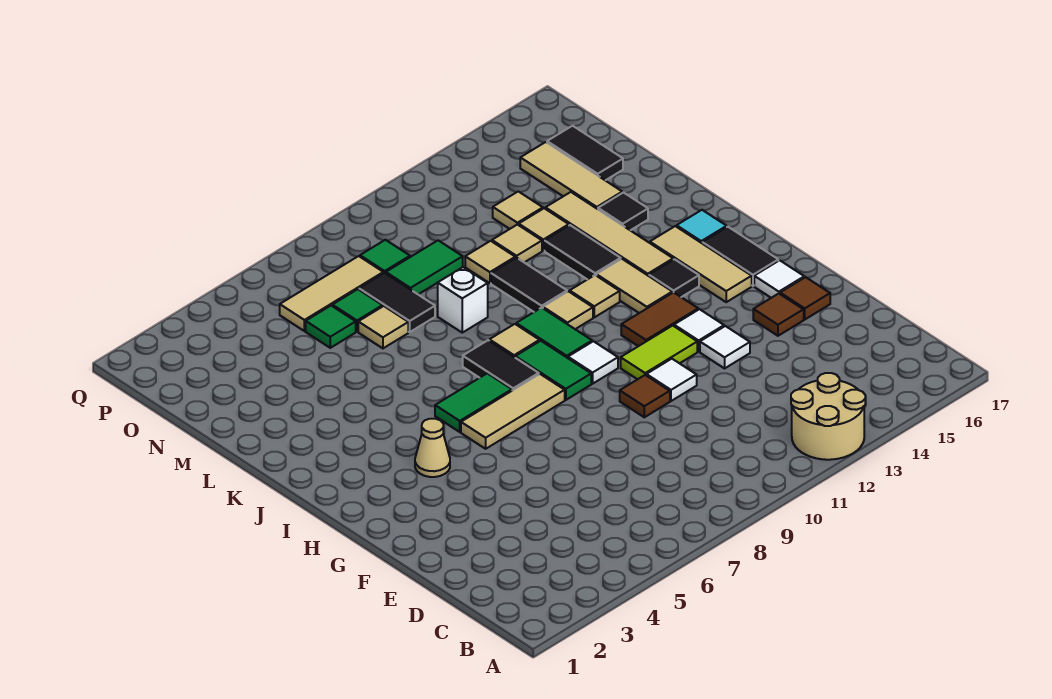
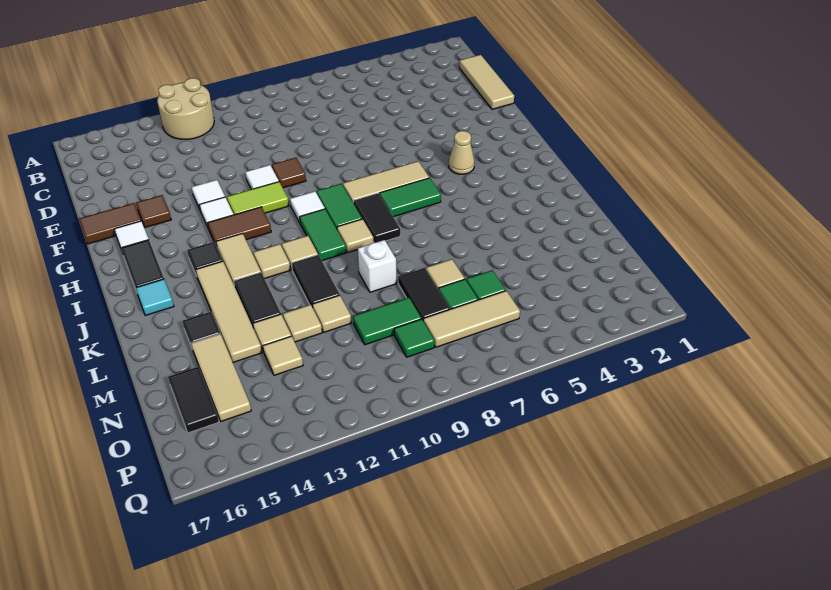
brown tile F16 level 1 -> brown tile F16:F17 level 1
tan tile H15:J15 level 1 -> tan tile C1:E1 level 1

